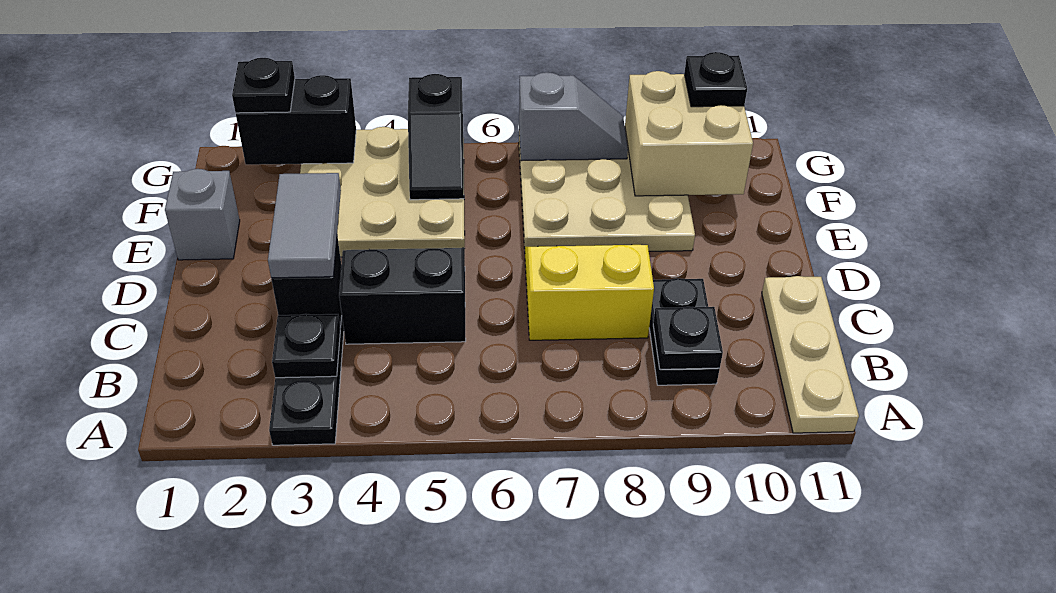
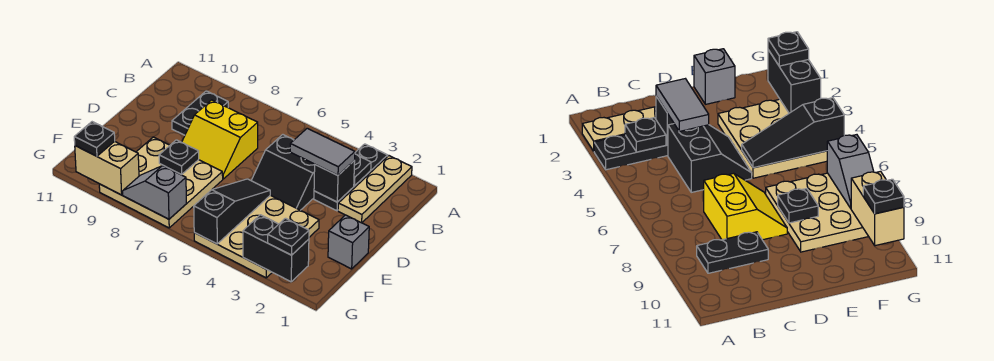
tan plate A11:C11 level 1 -> tan plate A2:C2 level 1
black plate B9 level 2 -> black plate E8 level 2
grey tile C3:D3 level 3 -> grey tile C3:C4 level 3
black slope F5:G5 level 2 top G -> black slope E5:G5 level 2 top G
tan brick F9:G10 level 2 -> tan brick G9:G10 level 2

